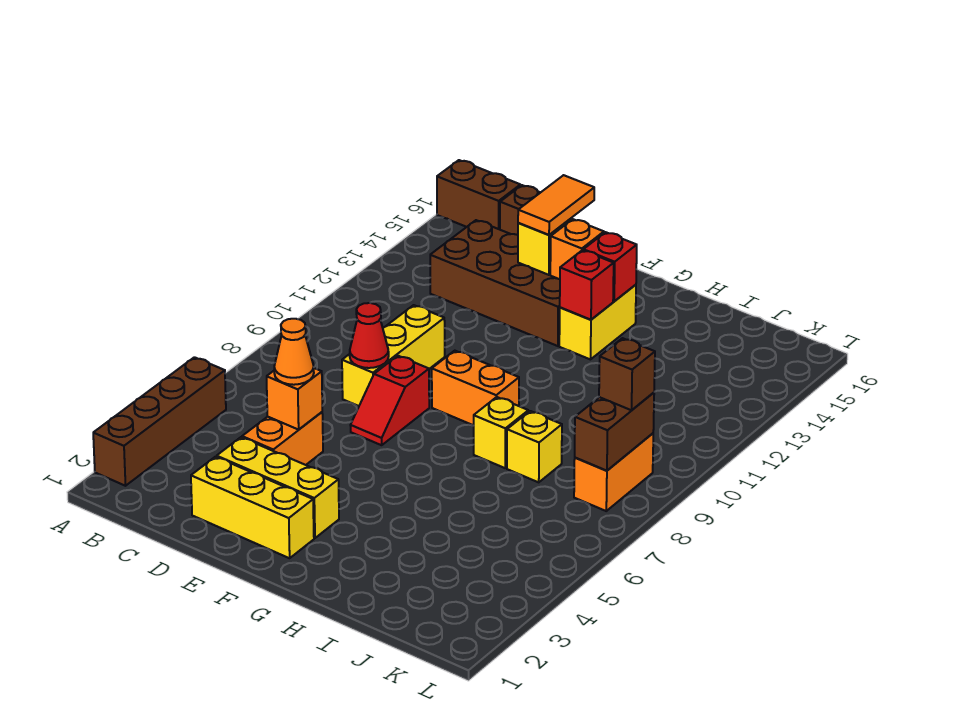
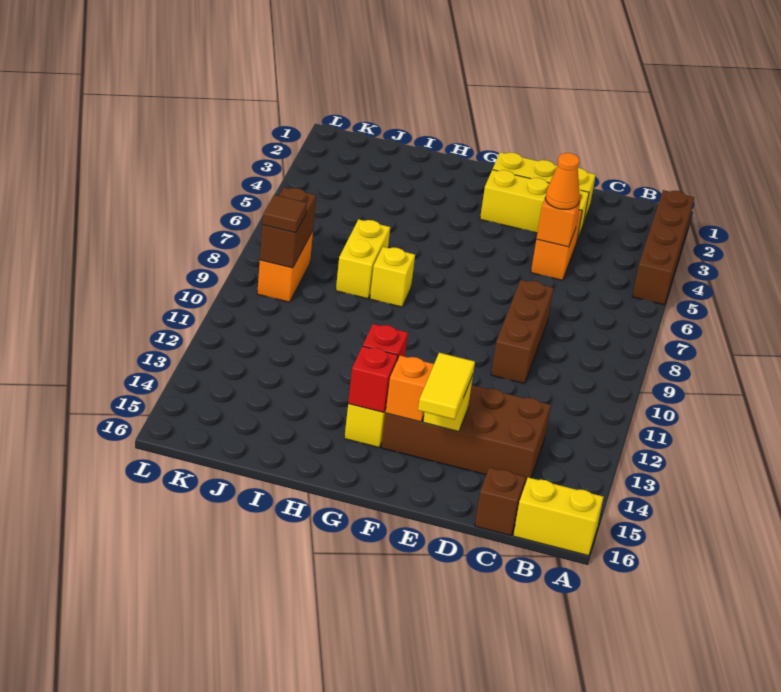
brown brick A16:B16 level 1 -> yellow brick A16:B16 level 1
yellow brick D8:D10 level 1 -> brown brick D8:D10 level 1
red cone D8 level 2 -> none
red slope E7:E8 level 1 top 8 -> none
orange tile E14:E15 level 3 -> yellow tile E14:E15 level 3
orange brick F9:G9 level 1 -> none
yellow brick I8 level 1 -> yellow brick I7:I8 level 1
brown brick K9 level 3 -> brown tile K9 level 3

